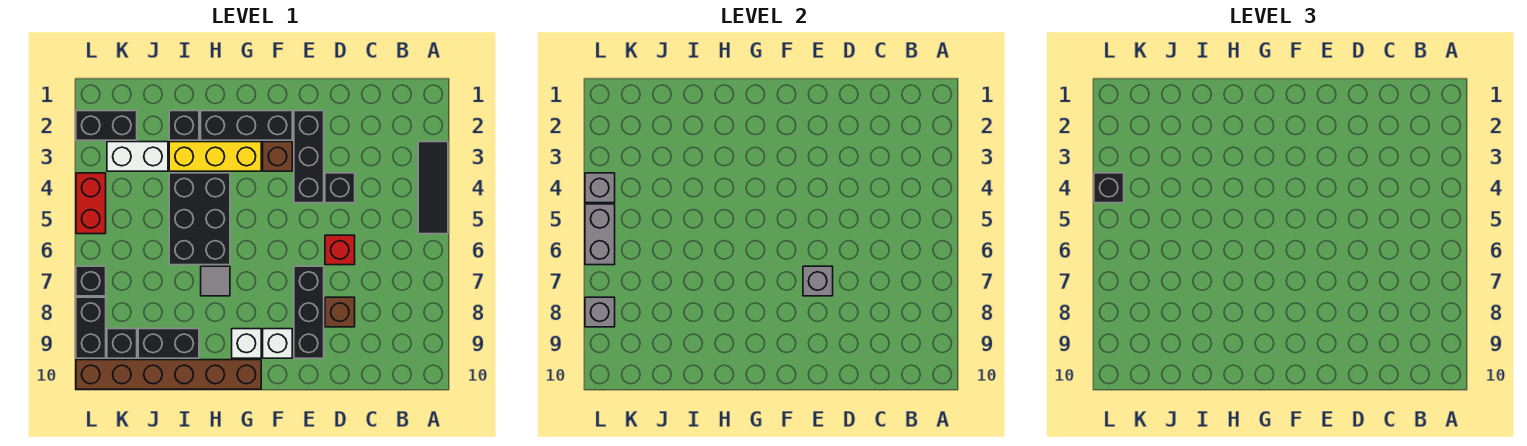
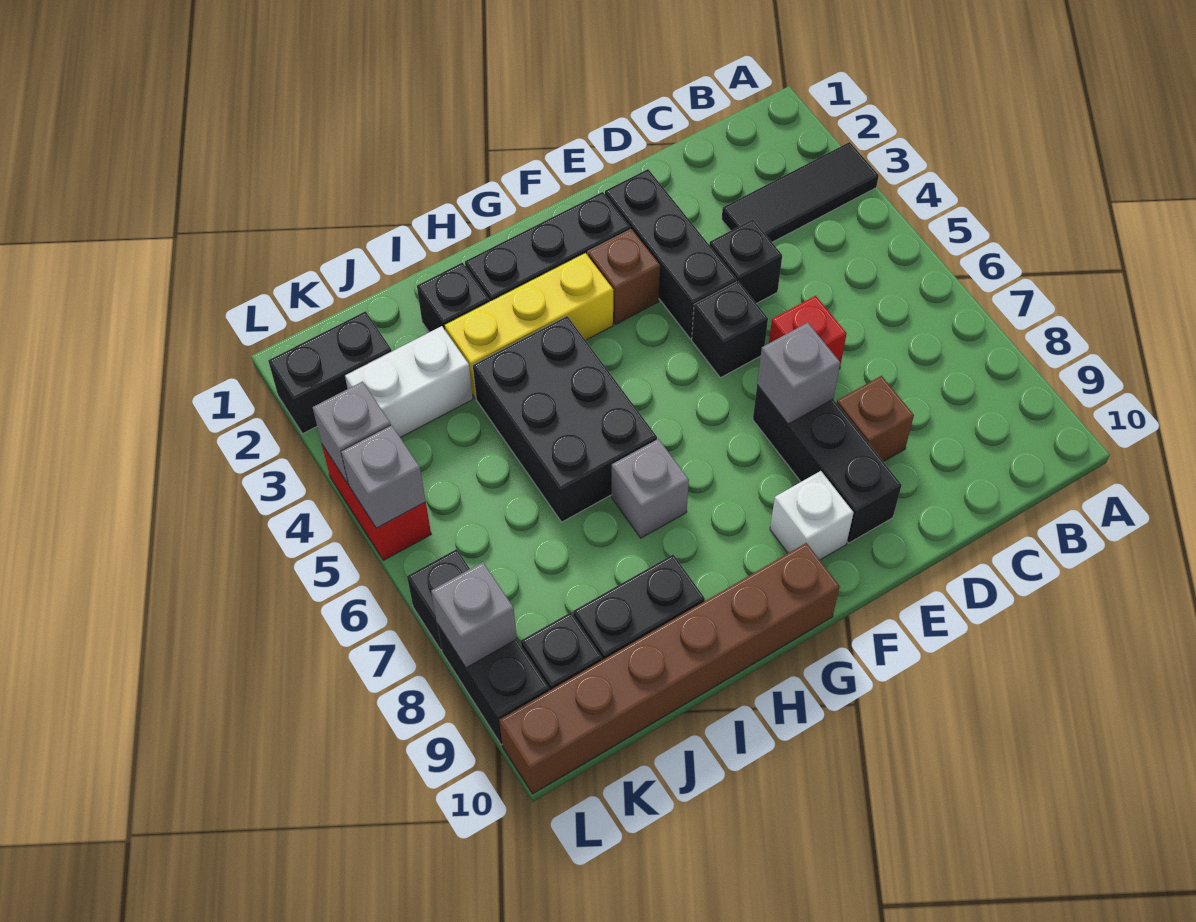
black tile A3:A5 level 1 -> black tile A3:C3 level 1
white brick G9 level 1 -> none
grey tile H7 level 1 -> grey brick H7 level 1
black brick L4 level 3 -> black brick E5 level 1
grey brick L5:L6 level 2 -> grey brick L5 level 2

